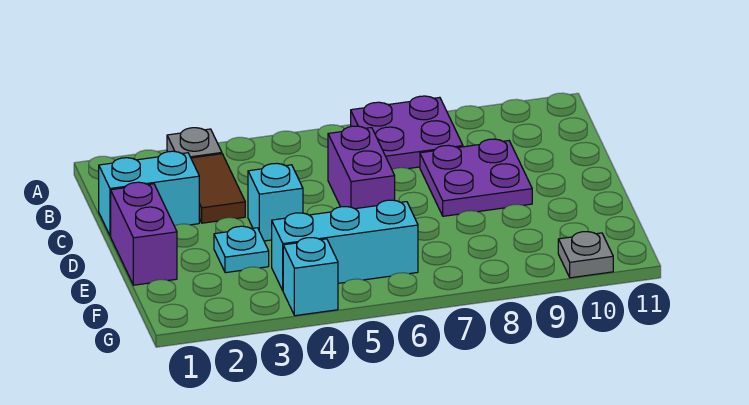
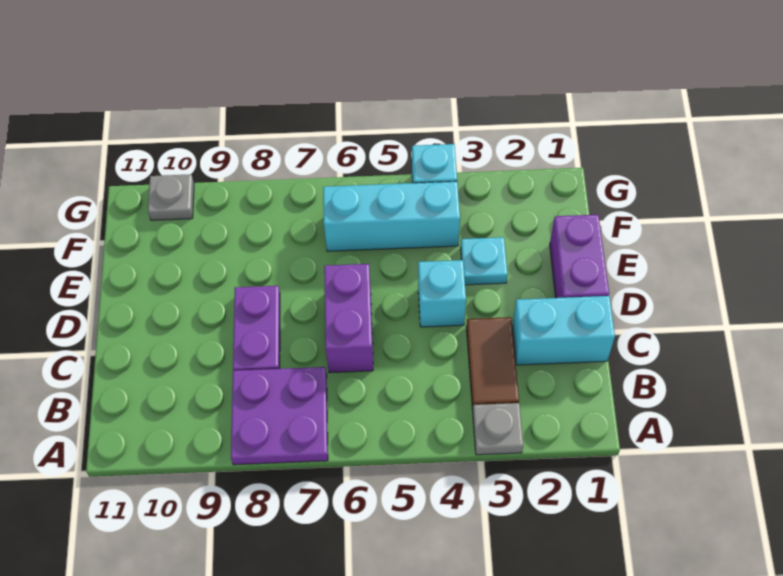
purple plate C8:D9 level 1 -> purple plate C8:D8 level 1

